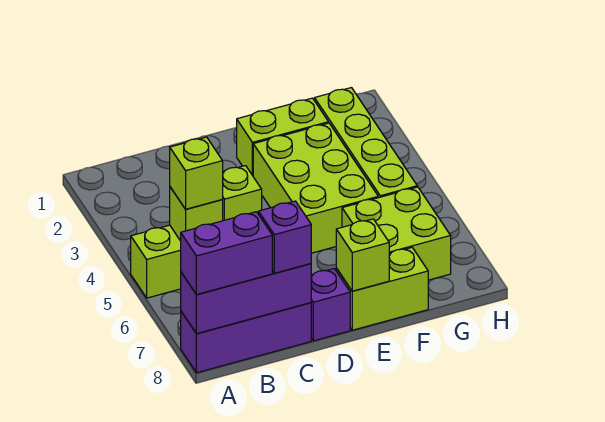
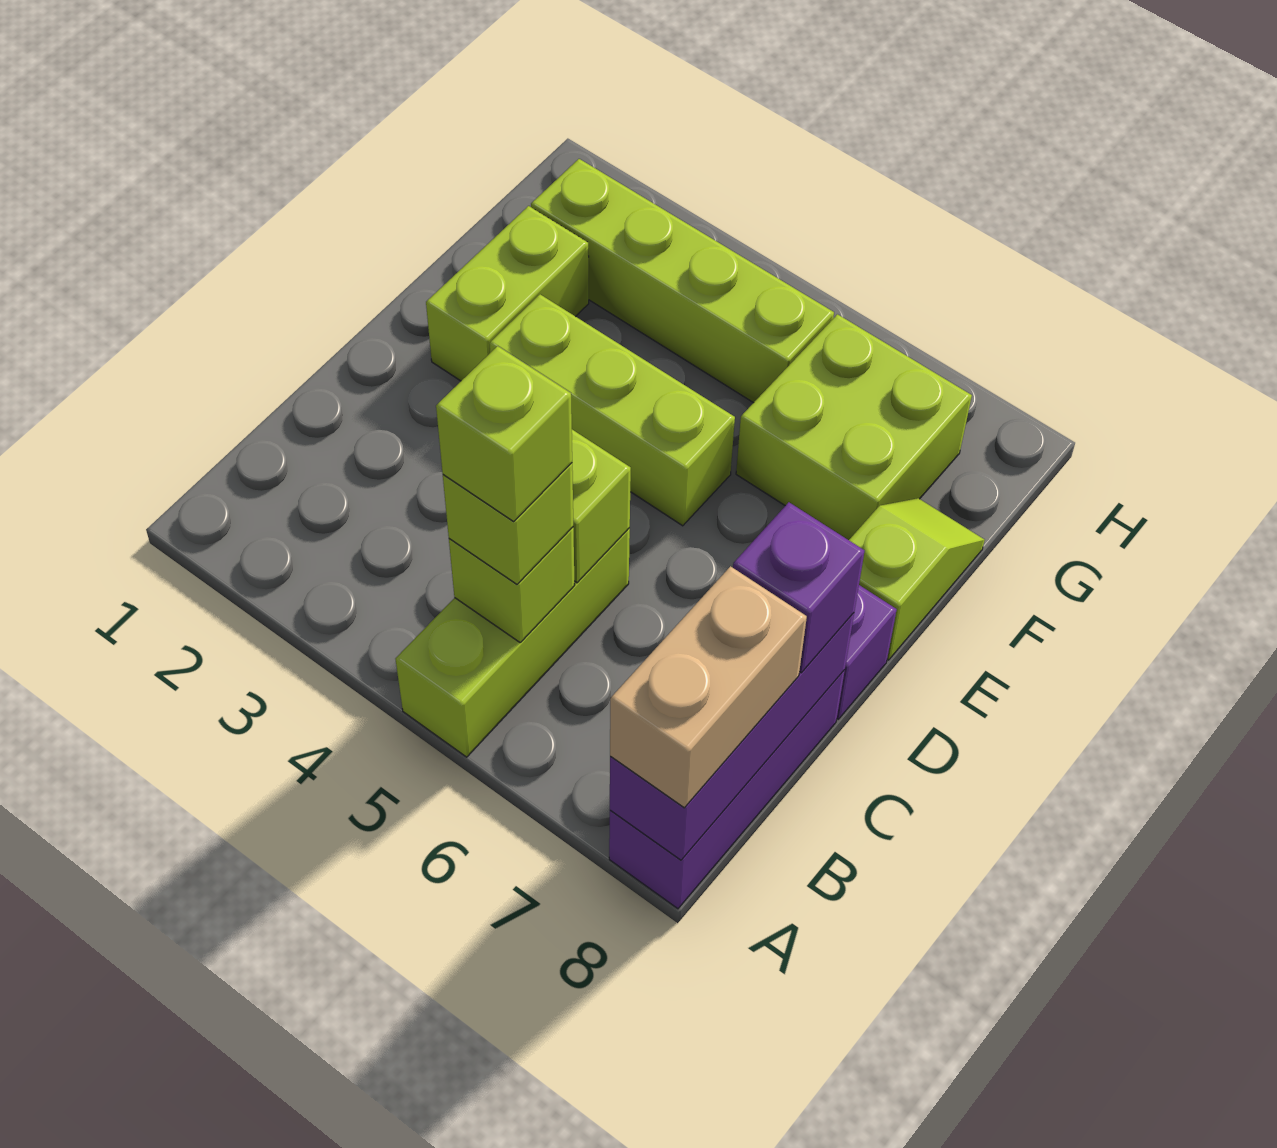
purple brick A8:B8 level 3 -> tan brick A8:B8 level 3
lime brick E3:F5 level 1 -> lime brick E3:E5 level 1
lime brick E8:F8 level 1 -> lime slope E8:F8 level 1 top E
lime brick E8 level 2 -> lime brick B5 level 4

